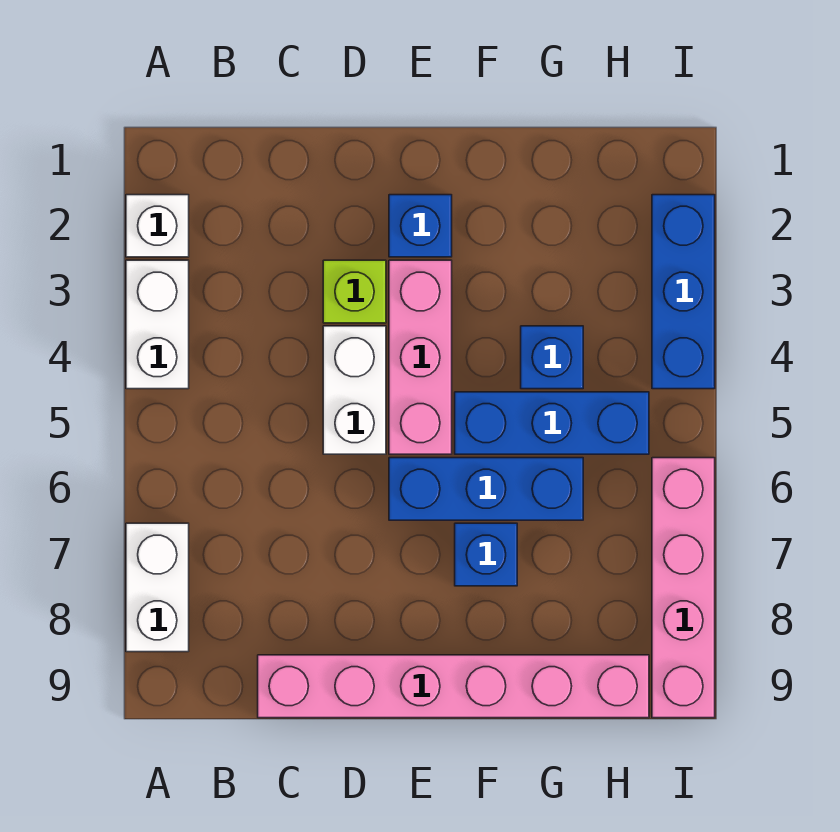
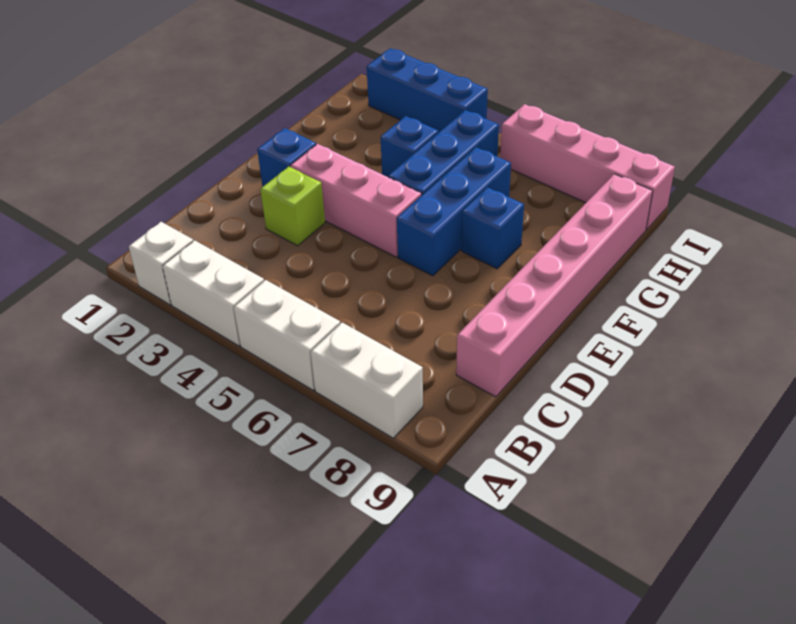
white brick D4:D5 level 1 -> white brick A5:A6 level 1

